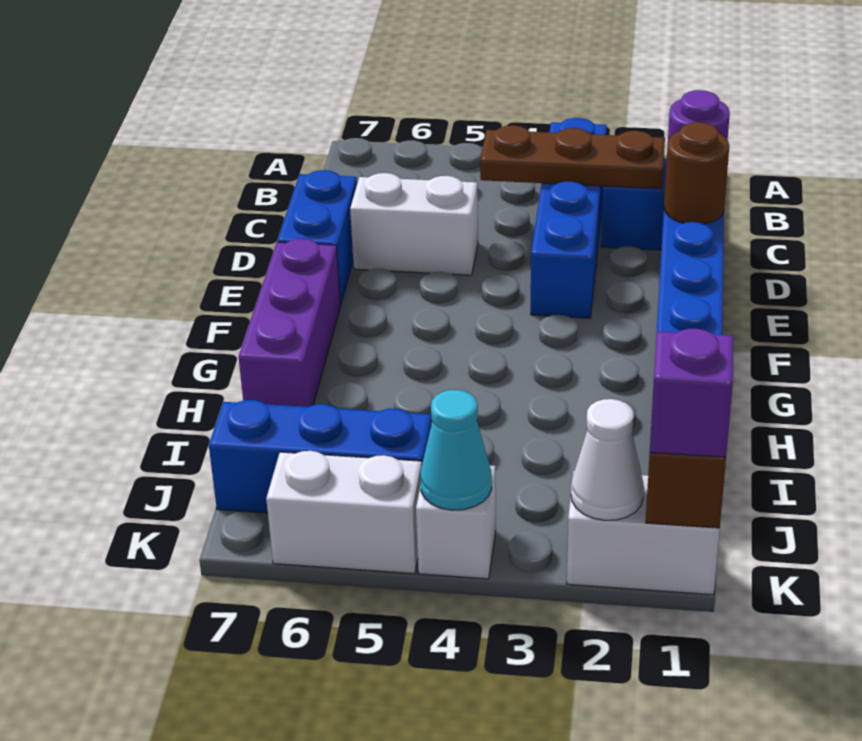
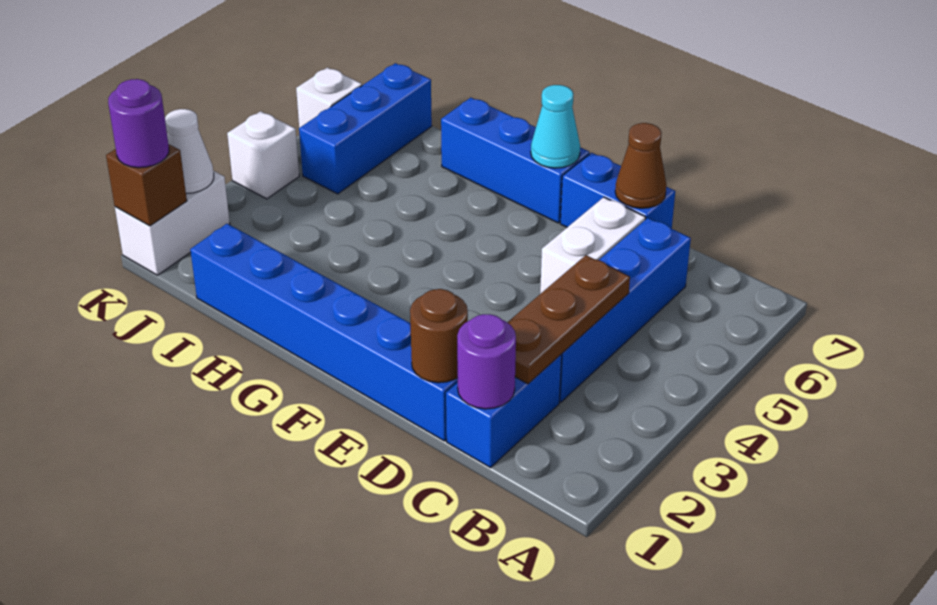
blue brick B3:E3 level 1 -> blue brick C3:C6 level 1
none -> brown cone D7 level 2
purple brick F7:H7 level 1 -> blue brick F7:H7 level 1
purple brick K1 level 3 -> purple round brick K1 level 3
cyan cone K4 level 2 -> cyan cone F7 level 2
white brick K5:K6 level 1 -> white brick K6 level 1

